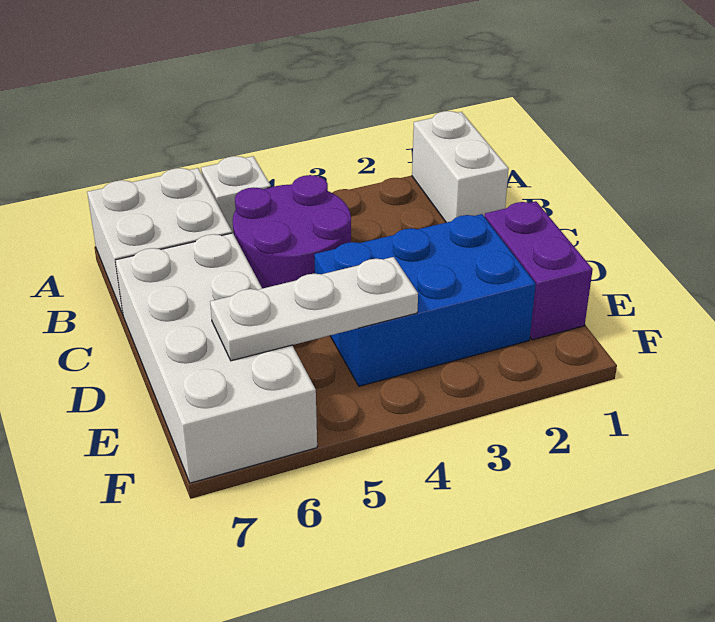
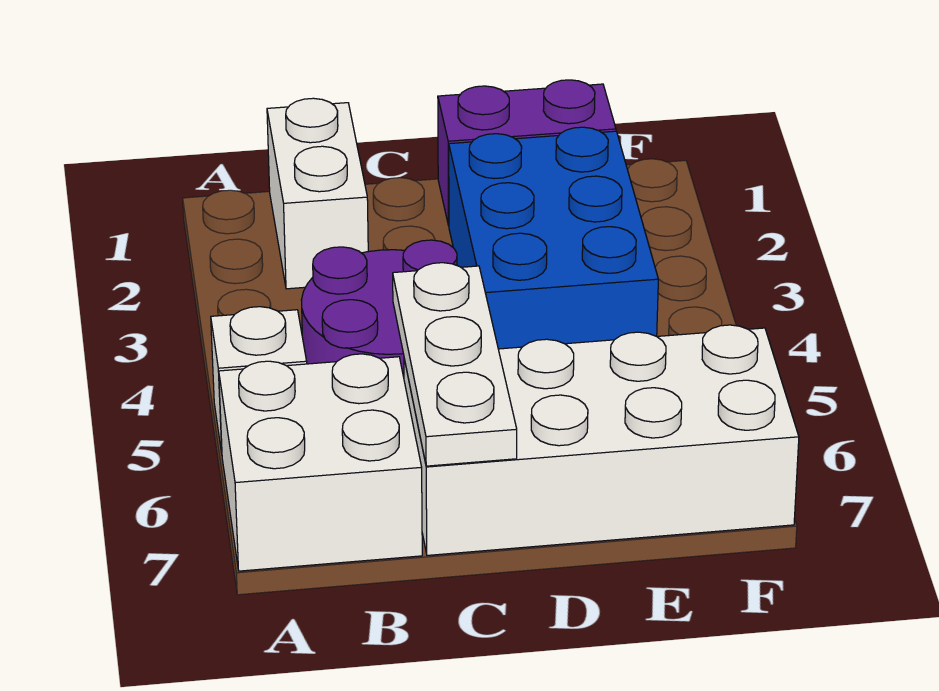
white brick A1:B1 level 1 -> white brick B1:B2 level 1
white plate E4:E6 level 2 -> white plate C5:C7 level 2

